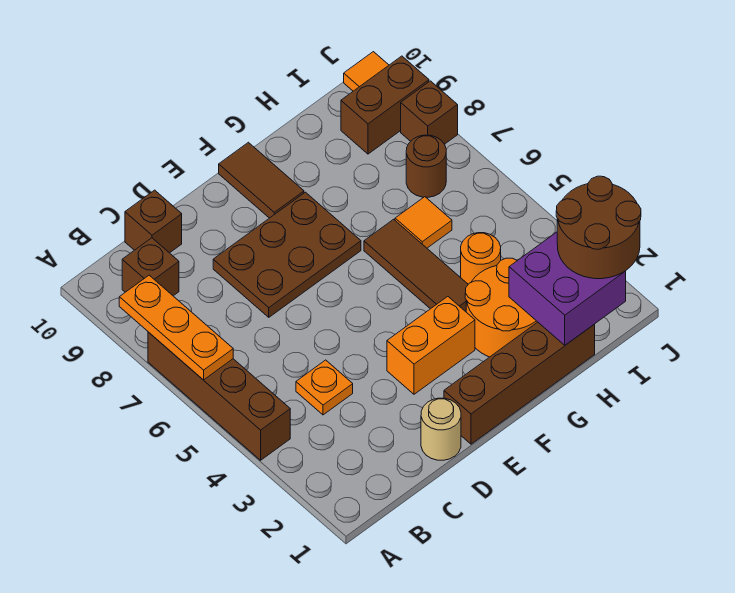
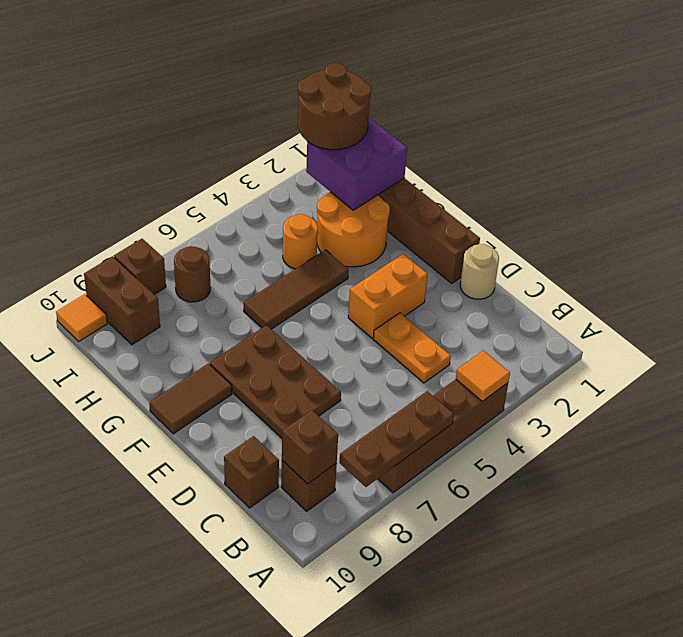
orange plate A6:A8 level 2 -> brown plate A6:A8 level 2
none -> brown brick B9 level 2
orange plate C4 level 1 -> orange plate C4:D4 level 1
orange brick E3:F3 level 1 -> orange brick E3:E4 level 1
orange tile H6 level 1 -> orange tile A4 level 2

